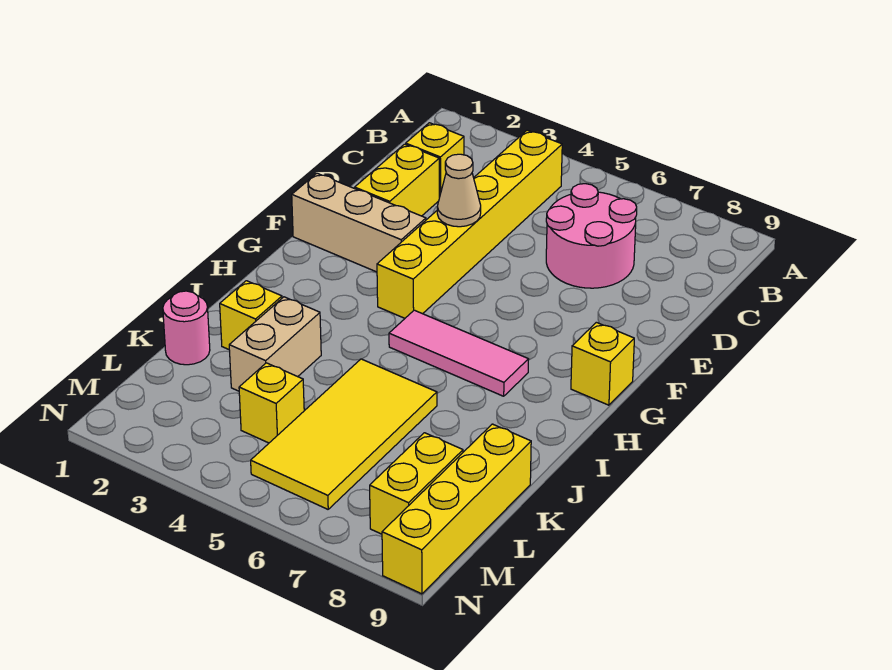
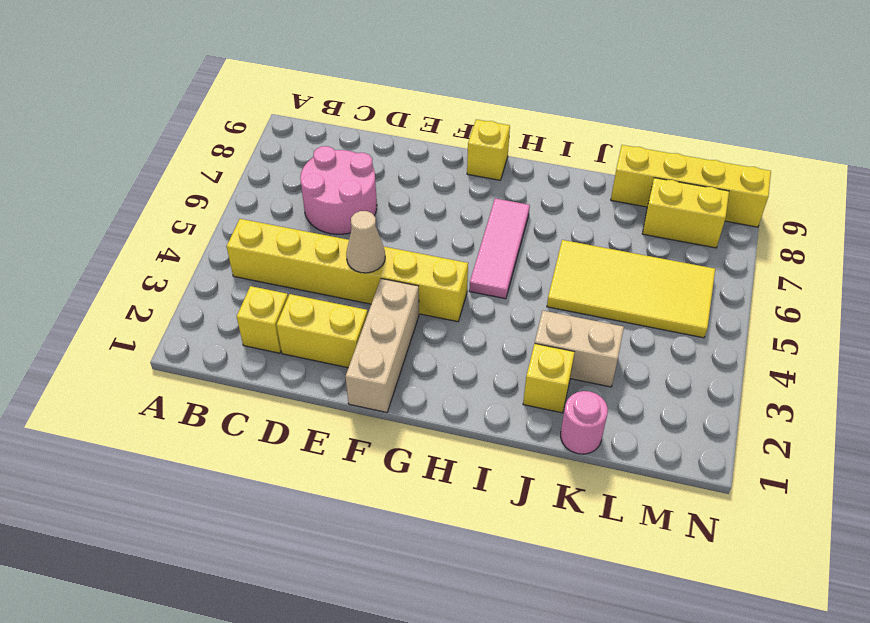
yellow brick L4 level 1 -> none

